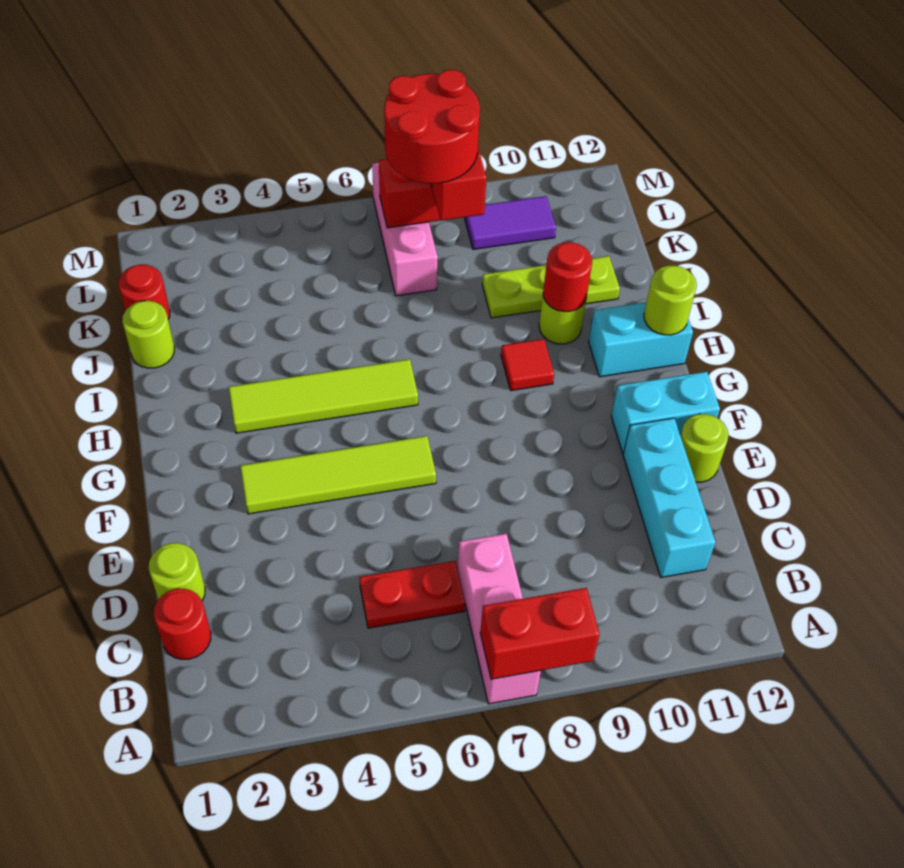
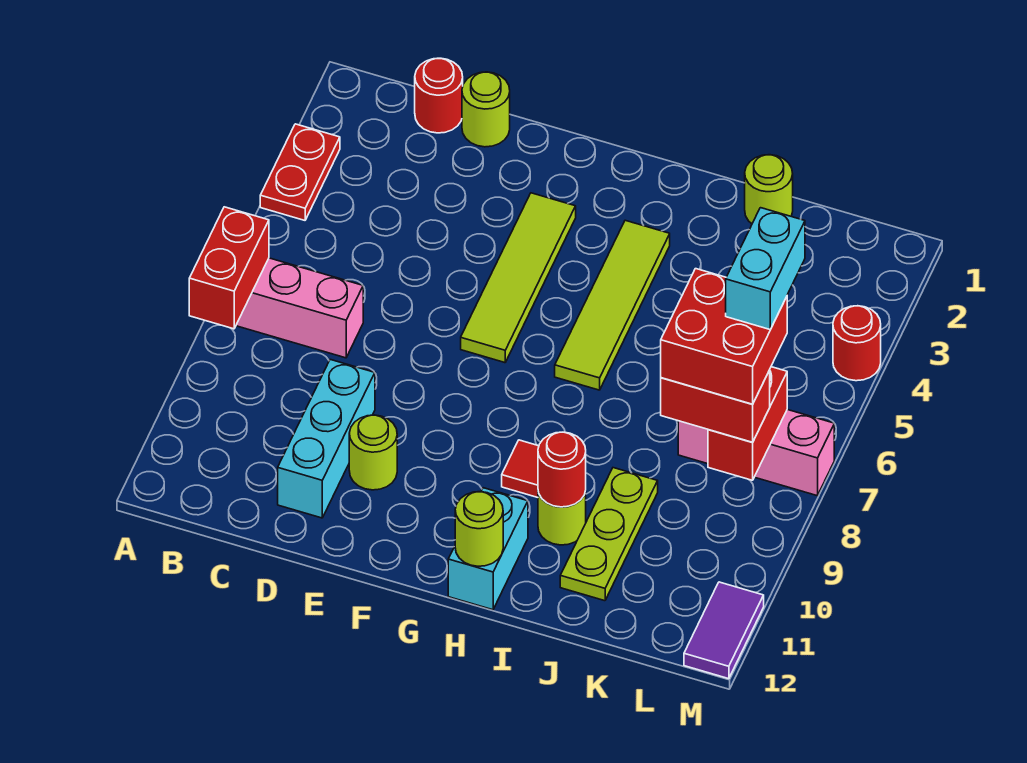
red plate C5:C6 level 1 -> red plate A3:A4 level 1
cyan brick C11:E11 level 1 -> cyan brick D9:D11 level 1
lime round brick E12 level 1 -> lime round brick E10 level 1
cyan brick F11:F12 level 1 -> cyan brick L6:L7 level 5
red round brick K1 level 1 -> red round brick M4 level 1
red round brick K7:L8 level 4 -> red brick K7:L8 level 4
purple tile L9:L10 level 1 -> purple tile M11:M12 level 1

